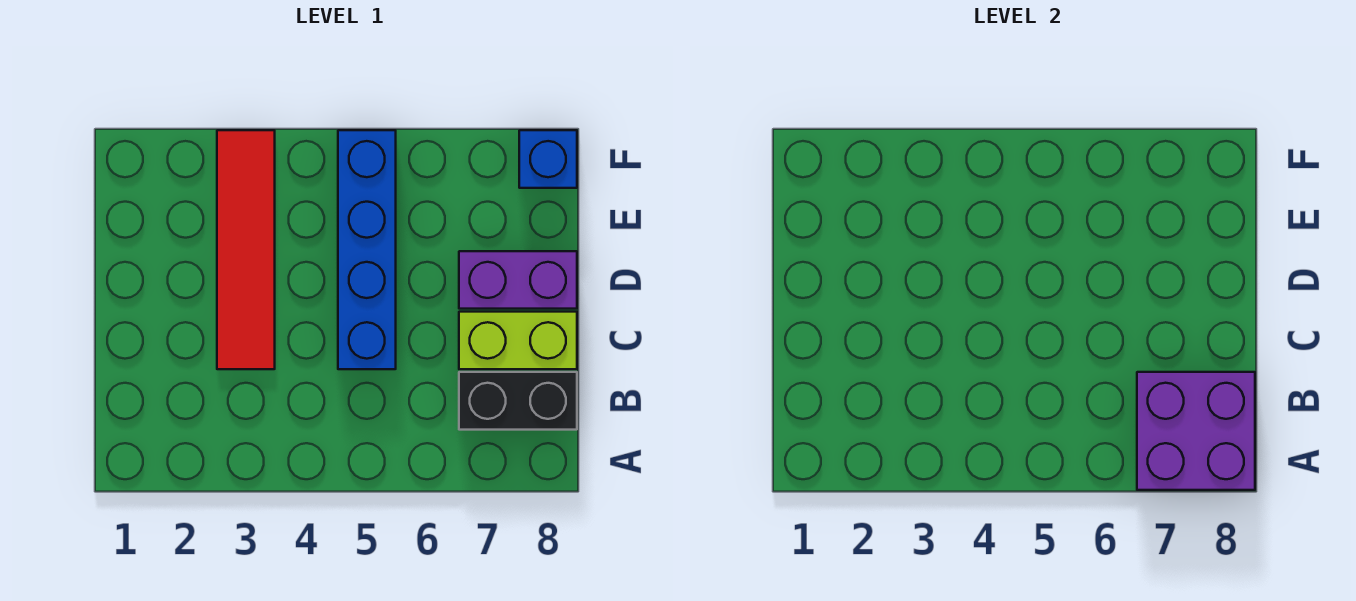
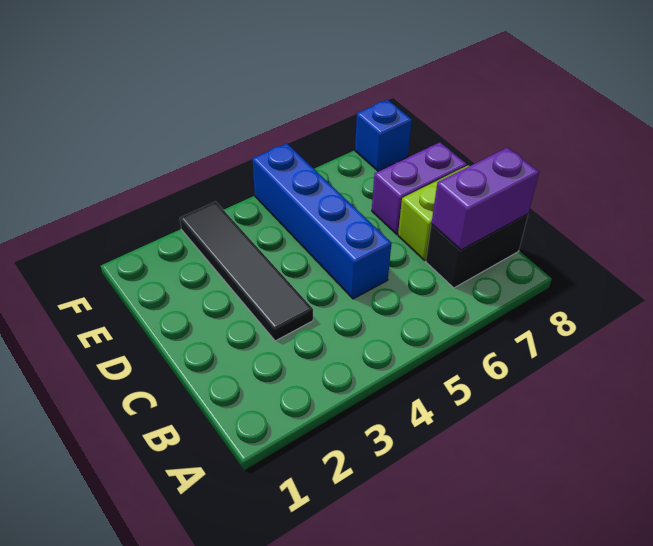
purple brick A7:B8 level 2 -> purple brick B7:B8 level 2
red tile C3:F3 level 1 -> black tile C3:F3 level 1

